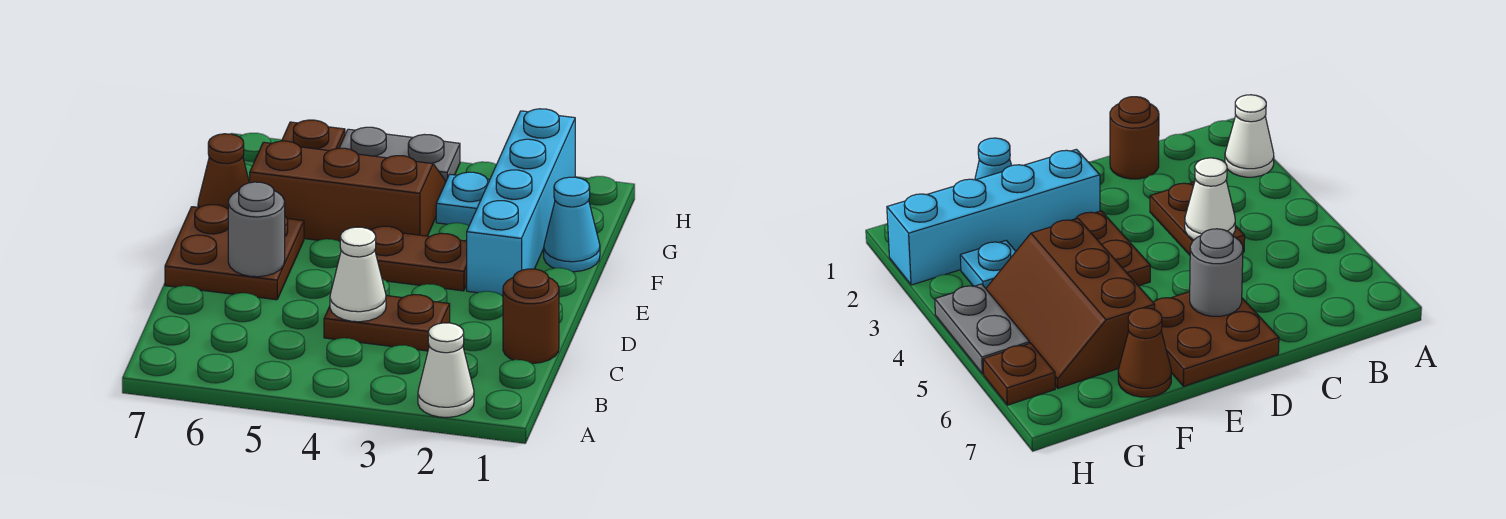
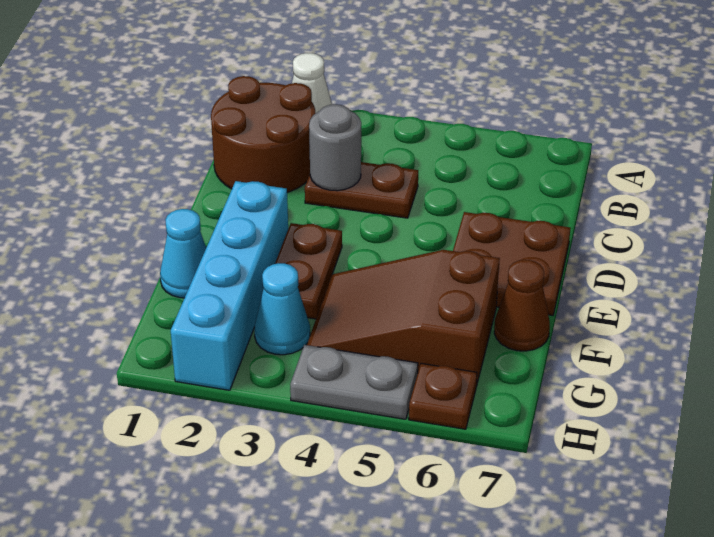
brown round brick C1 level 1 -> brown round brick B1:C2 level 1
white cone C4 level 2 -> none
grey round brick D6 level 2 -> grey round brick C3 level 2
brown plate E3:E4 level 1 -> brown plate E3:F3 level 1
brown slope F4:G6 level 1 top F -> brown slope F4:G6 level 1 top 6
cyan plate G3 level 1 -> cyan cone G3 level 1

